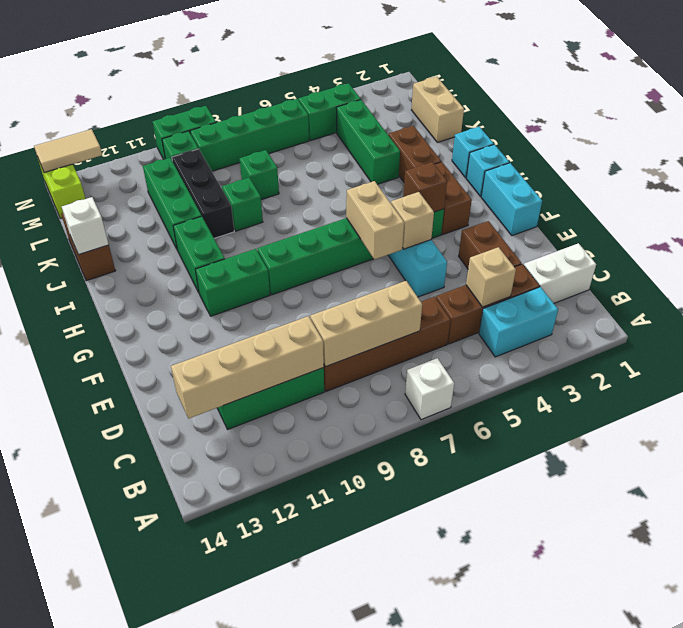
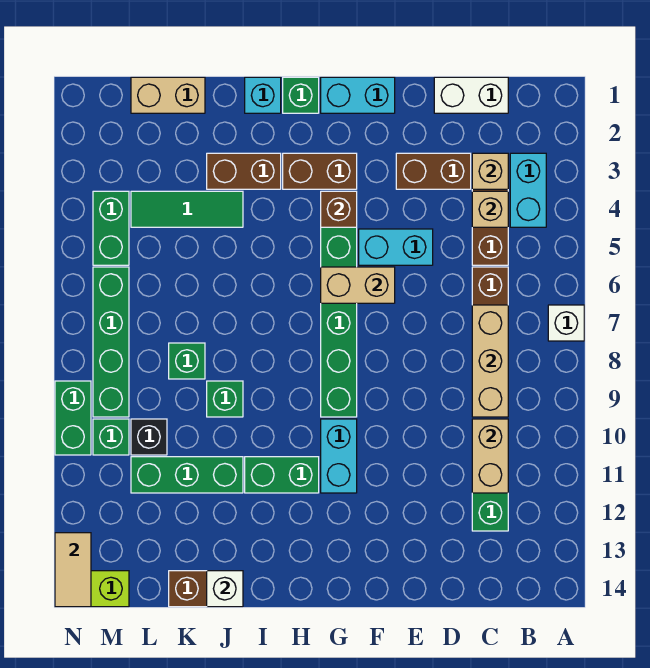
white brick C1:C2 level 1 -> white brick C1:D1 level 1
tan brick C10:C13 level 2 -> tan brick C10:C11 level 2
tan brick F5 level 2 -> tan brick C3 level 2
green brick G10:G11 level 1 -> cyan brick G10:G11 level 1
cyan brick H1 level 1 -> green brick H1 level 1
green brick J4:L4 level 1 -> green tile J4:L4 level 1
black brick J10:L10 level 1 -> black brick L10 level 1

